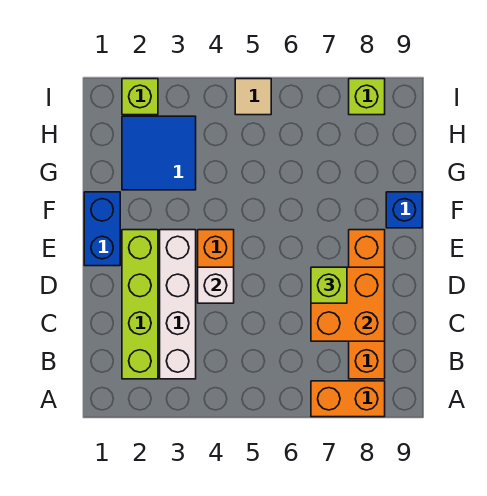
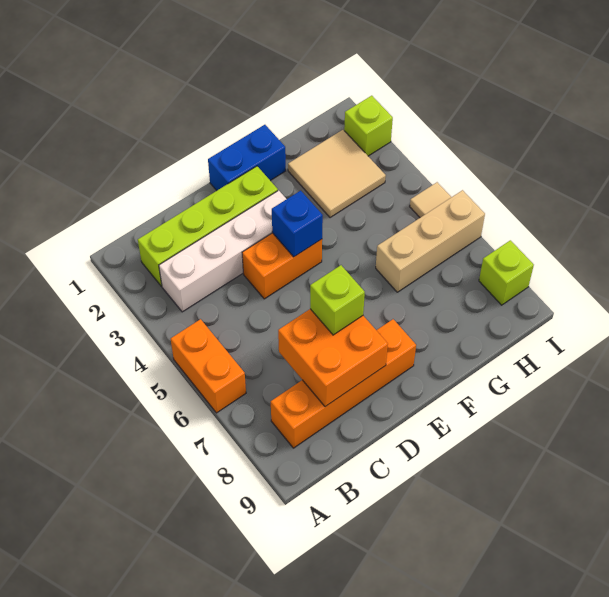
orange brick A7:A8 level 1 -> orange brick A5:A6 level 1
white brick D4 level 2 -> none
blue brick F9 level 1 -> blue brick E4 level 2
blue tile G2:H3 level 1 -> tan tile G2:H3 level 1
none -> tan brick G6:I6 level 1

